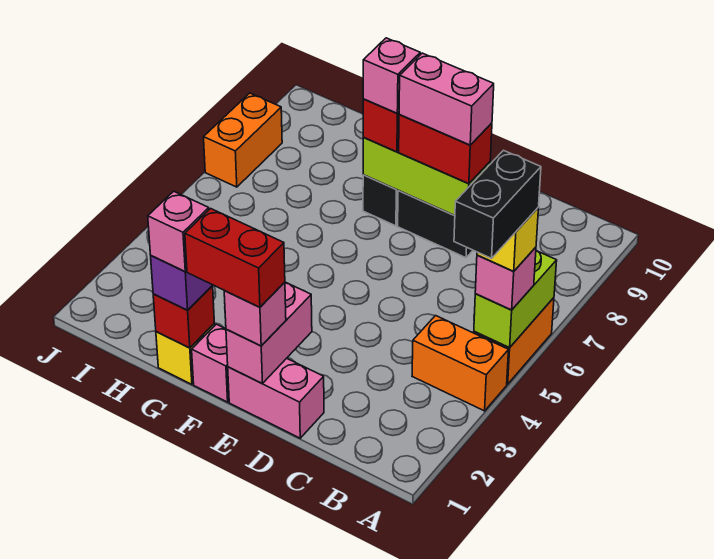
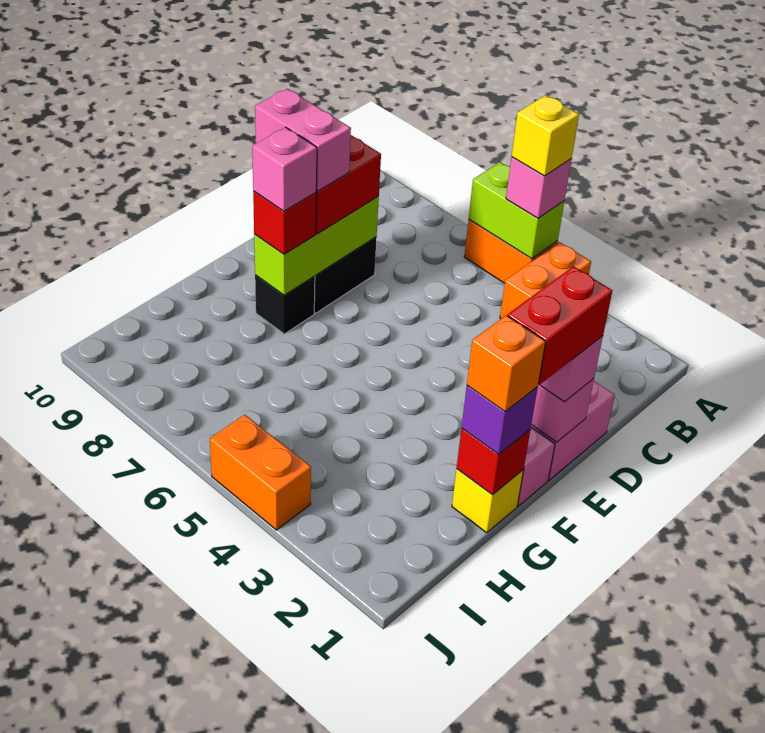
black brick A4:A5 level 5 -> none
pink brick D8:E8 level 4 -> pink brick E8:E9 level 4
pink brick G1 level 4 -> orange brick G1 level 4
orange brick J7:J8 level 1 -> orange brick J4:J5 level 1

